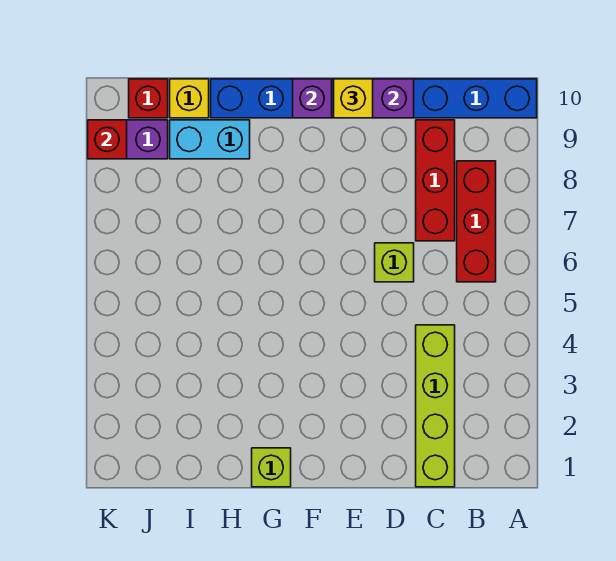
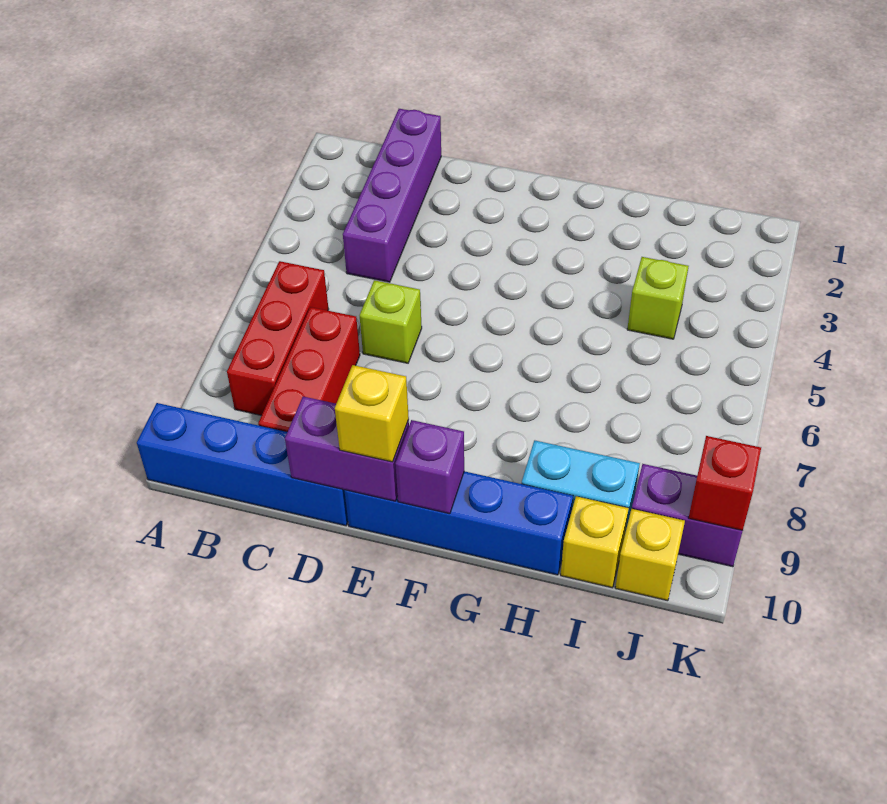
lime brick C1:C4 level 1 -> purple brick C1:C4 level 1
lime brick G1 level 1 -> lime brick I4 level 1
red brick J10 level 1 -> yellow brick J10 level 1

